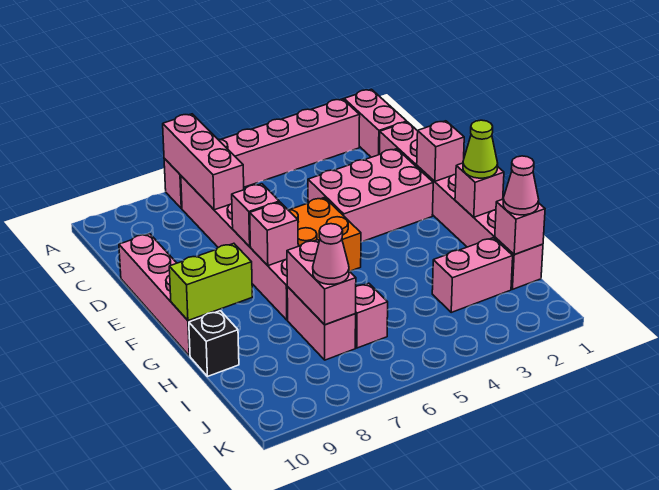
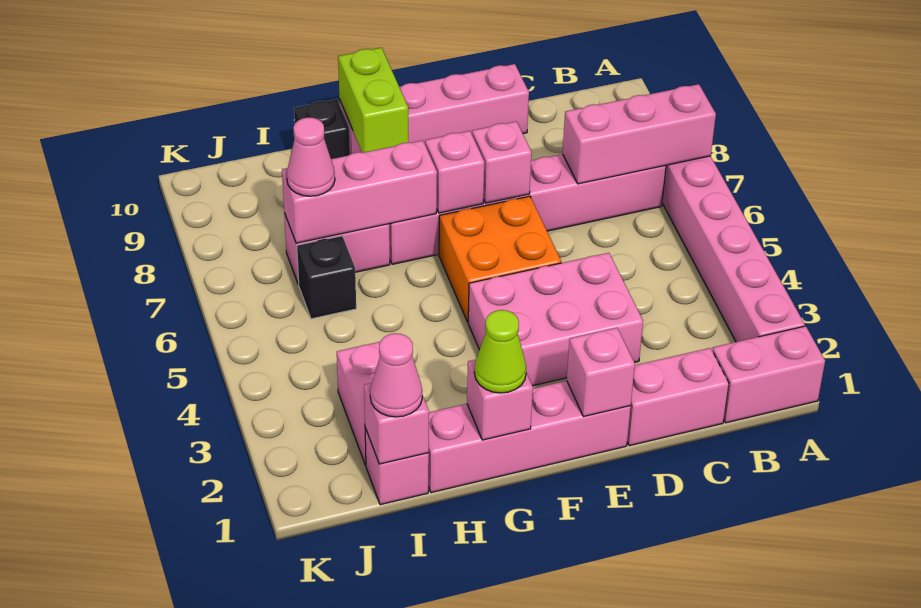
pink brick D2:E4 level 1 -> pink brick D3:F4 level 1
pink brick H7:I7 level 2 -> pink brick G7:I7 level 2
pink brick I6 level 1 -> black brick I6 level 1

